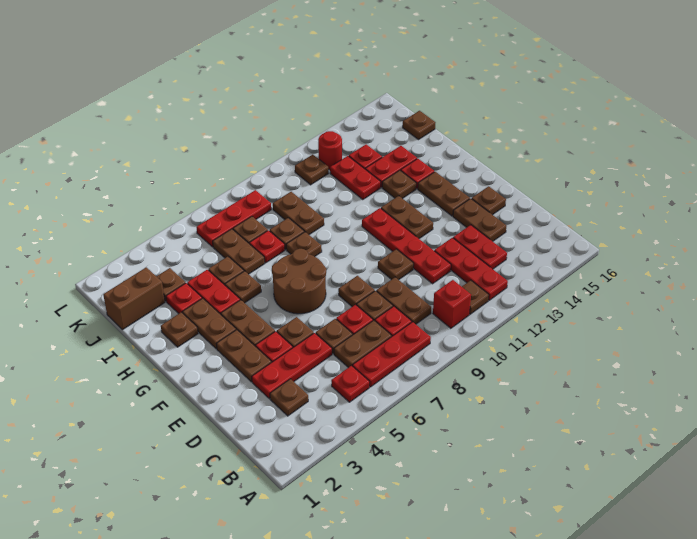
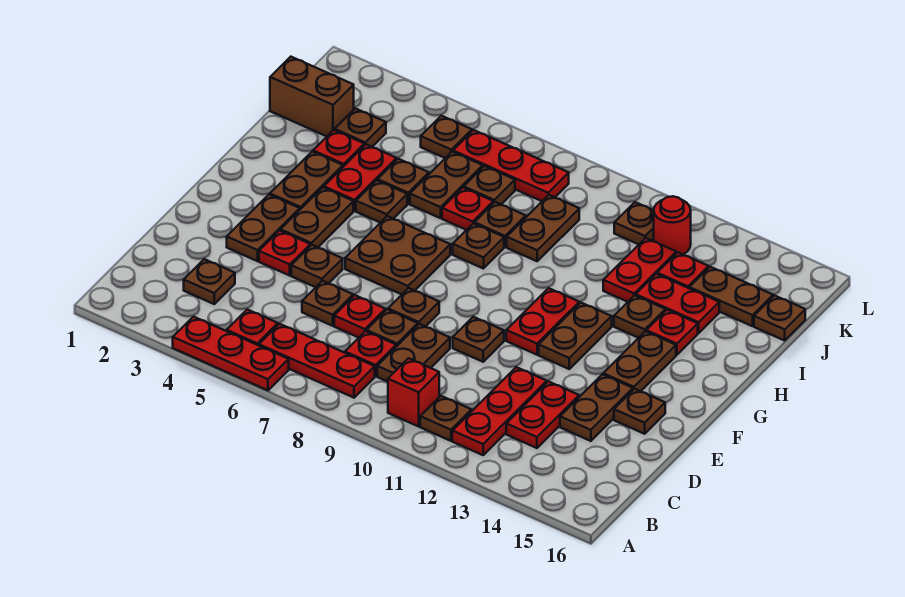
brown plate C6:C7 level 1 -> brown plate J14:J15 level 1
red plate D3:D5 level 1 -> red plate A4:A6 level 1
red plate D11:G11 level 1 -> red plate F11:G11 level 1
brown round brick F6:G7 level 1 -> brown plate F6:G7 level 1
brown plate H2 level 1 -> brown plate K5 level 1

